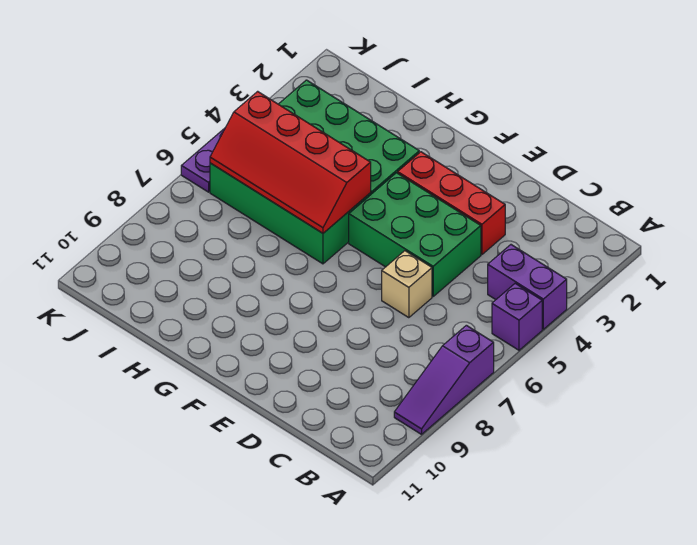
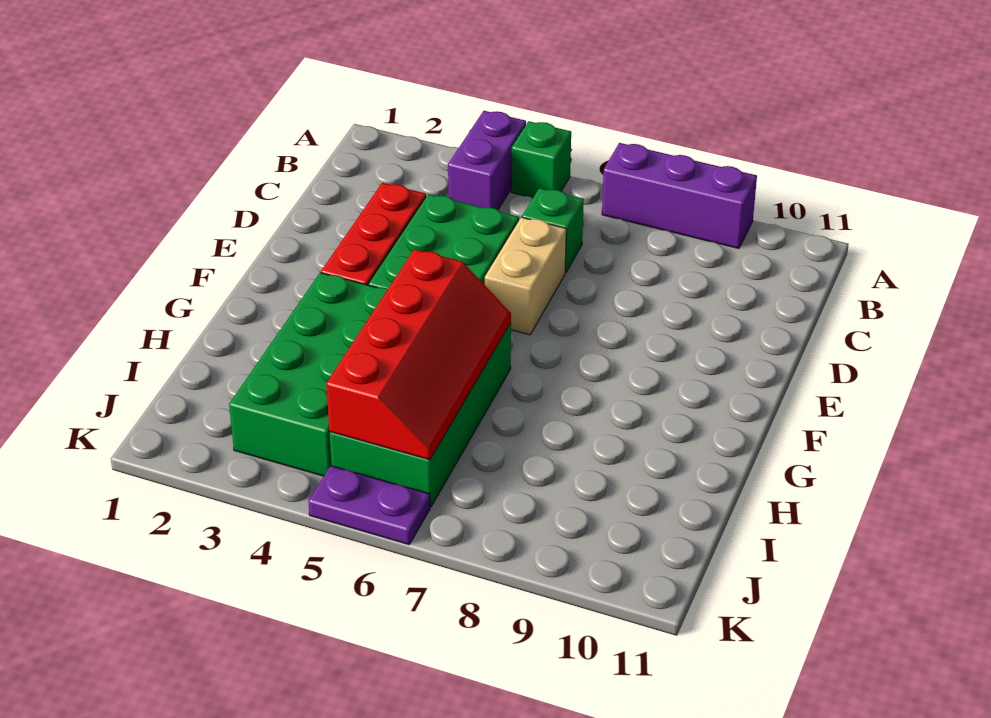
purple brick A5 level 1 -> green brick A5 level 1
purple slope A7:A9 level 1 top 7 -> purple brick A7:A9 level 1
none -> green brick C6 level 1
tan brick D6 level 1 -> tan brick D6:E6 level 1

